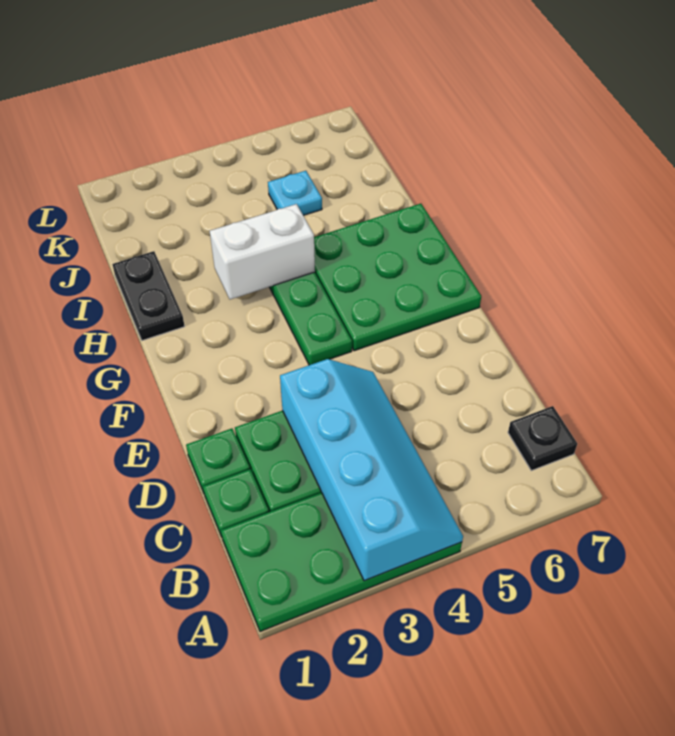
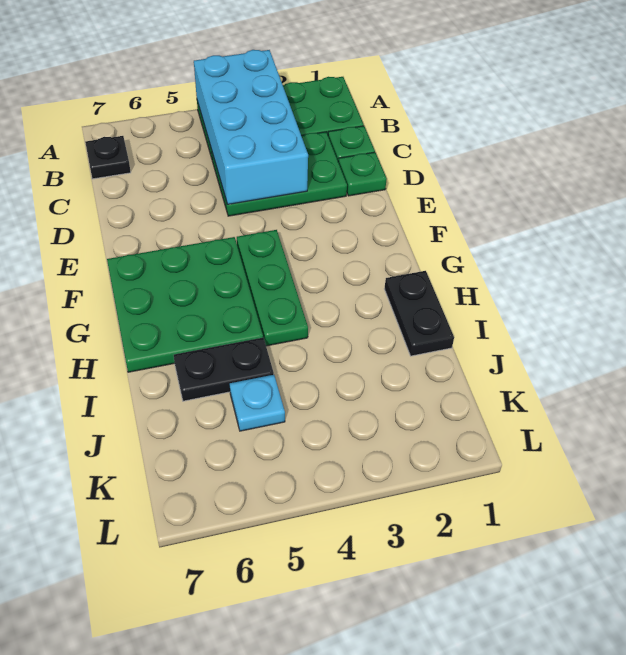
cyan slope A3:D4 level 2 top 3 -> cyan brick A3:D4 level 2
white brick H3:H4 level 2 -> none
none -> black plate I5:I6 level 1

